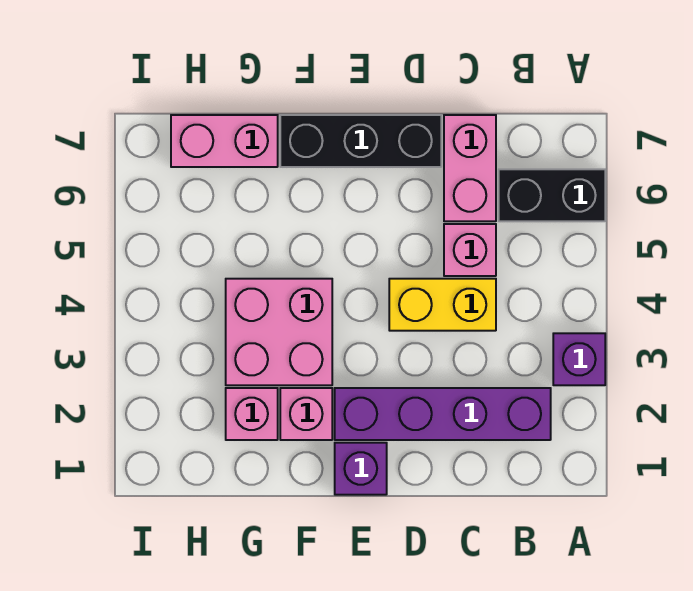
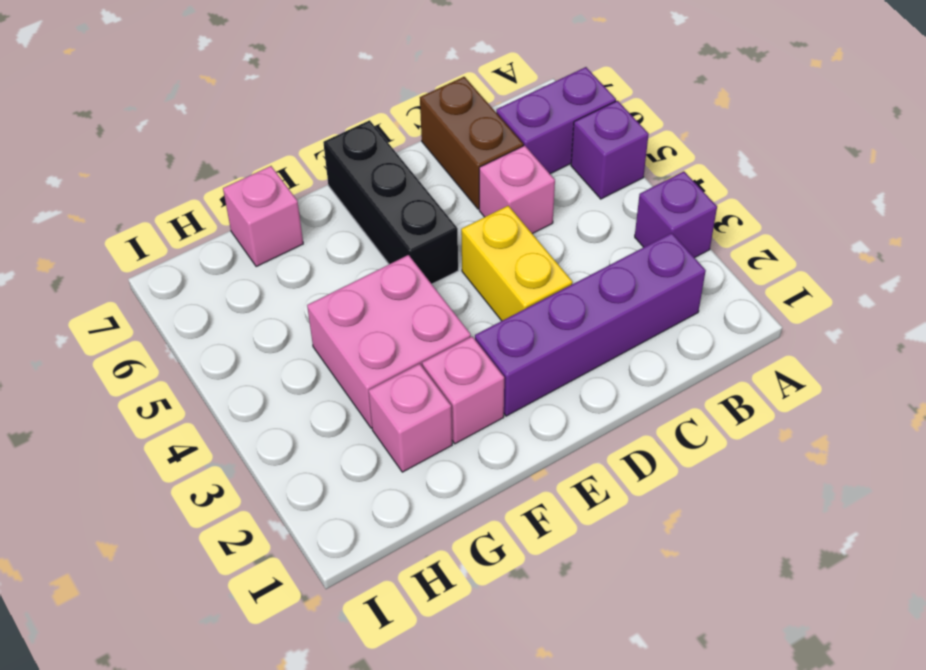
black brick A6:B6 level 1 -> purple brick A6:B6 level 1
yellow brick C4:D4 level 1 -> yellow brick D3:D4 level 1
pink brick C6:C7 level 1 -> brown brick C6:C7 level 1
black brick D7:F7 level 1 -> black brick E5:E7 level 1
purple brick E1 level 1 -> purple brick A5 level 1
pink brick G7:H7 level 1 -> pink brick G7 level 1

